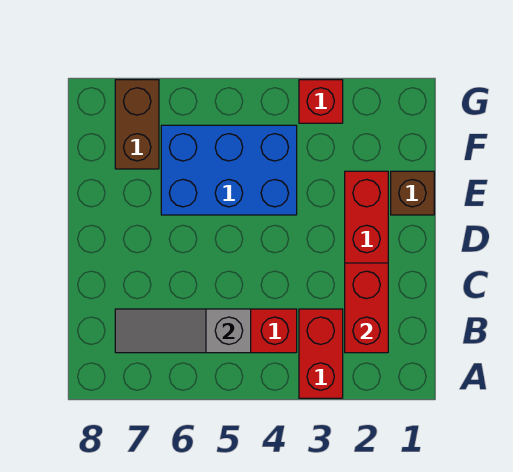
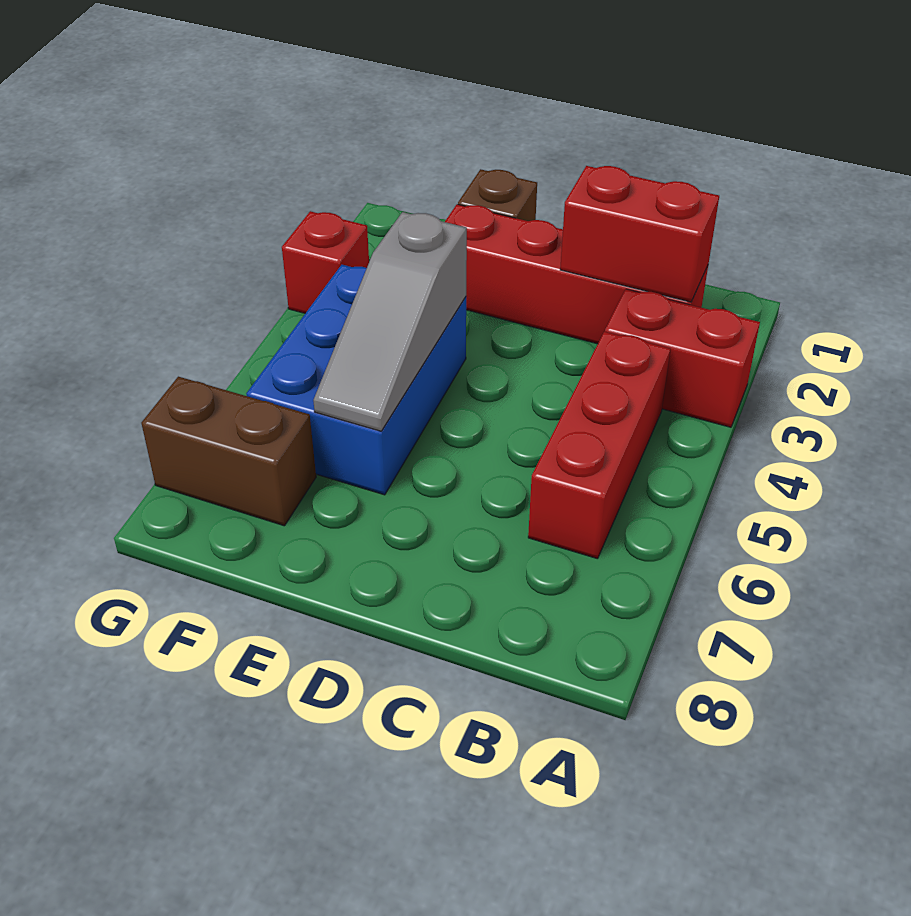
grey slope B5:B7 level 2 top 5 -> grey slope E4:E6 level 2 top 4

